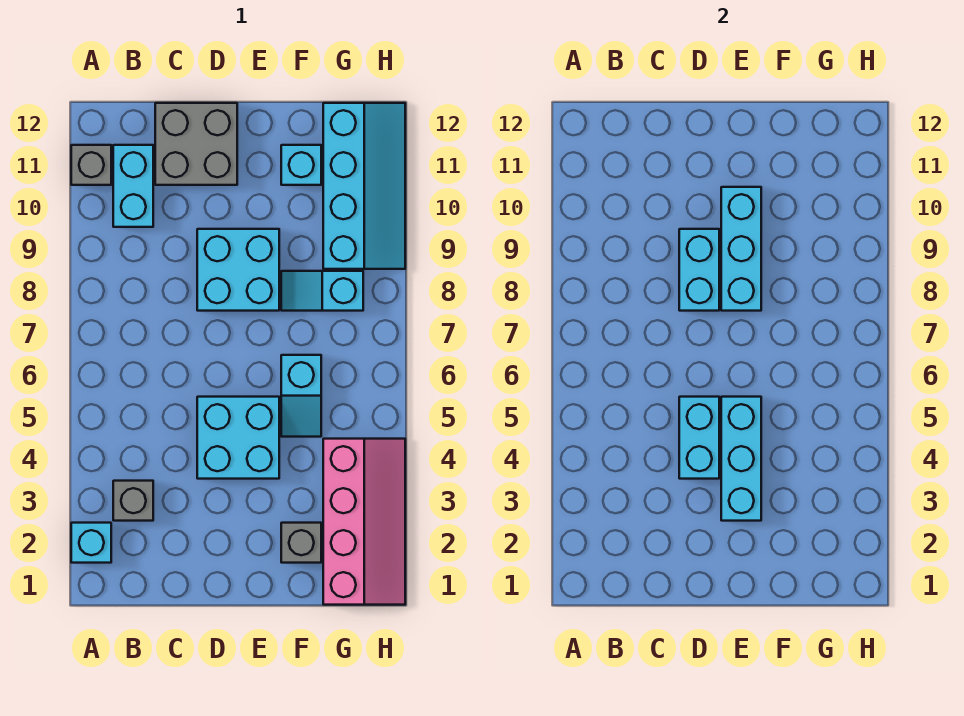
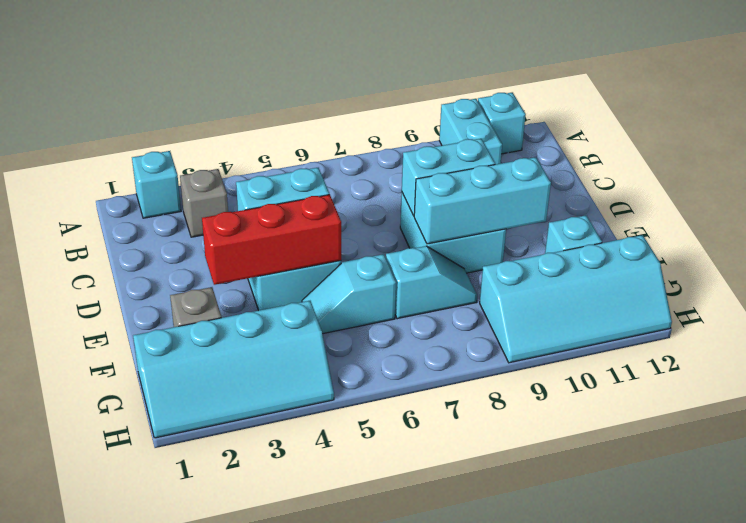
grey brick A11 level 1 -> cyan brick A11 level 1
cyan brick B10:B11 level 1 -> cyan brick A10:B10 level 1
grey brick C11:D12 level 1 -> none
cyan brick E3:E5 level 2 -> red brick E3:E5 level 2
cyan slope F8:G8 level 1 top G -> cyan slope F7:F8 level 1 top 7
pink slope G1:H4 level 1 top G -> cyan slope G1:H4 level 1 top G

